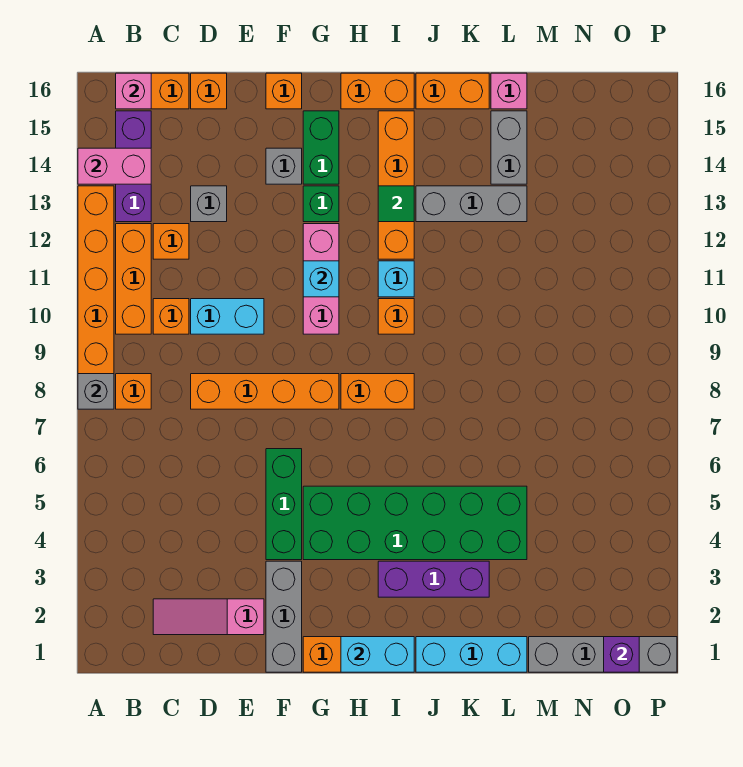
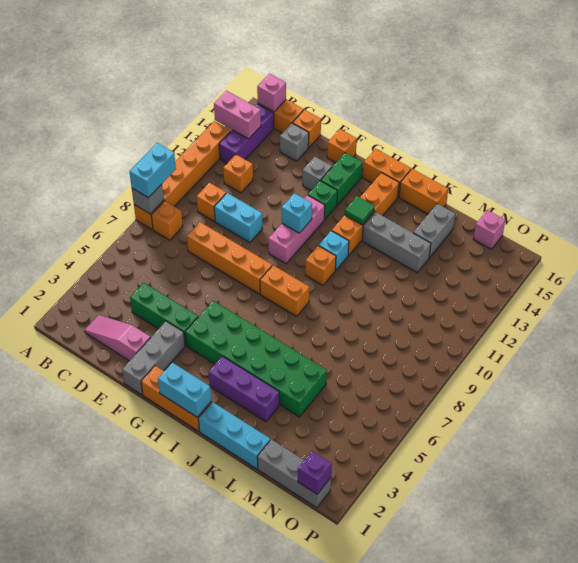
none -> cyan brick A8:A9 level 3
orange brick B10:B12 level 1 -> none
grey brick D13 level 1 -> grey brick D15 level 1
green brick F4:F6 level 1 -> green brick D4:F4 level 1
pink brick L16 level 1 -> pink brick N16 level 1
grey brick M1:P1 level 1 -> grey brick M1:O1 level 1

